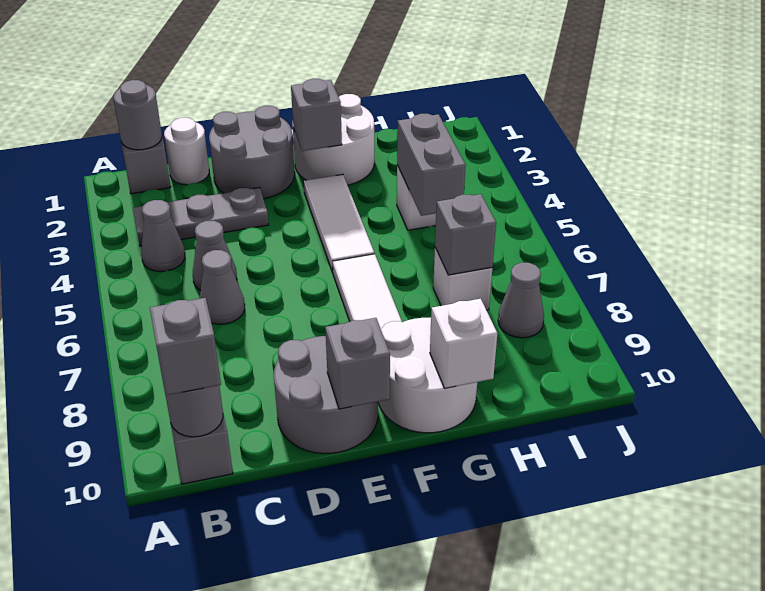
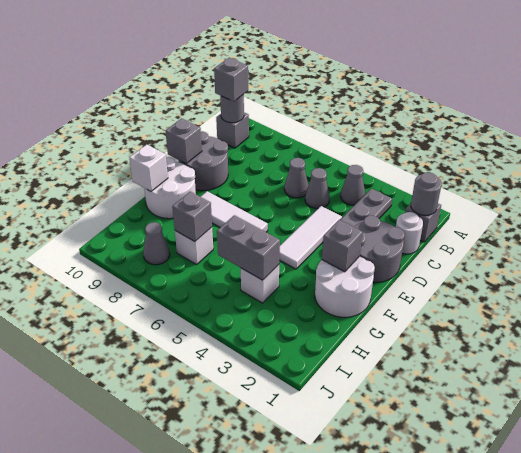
white tile F3:F5 level 1 -> white tile D4:F4 level 1

